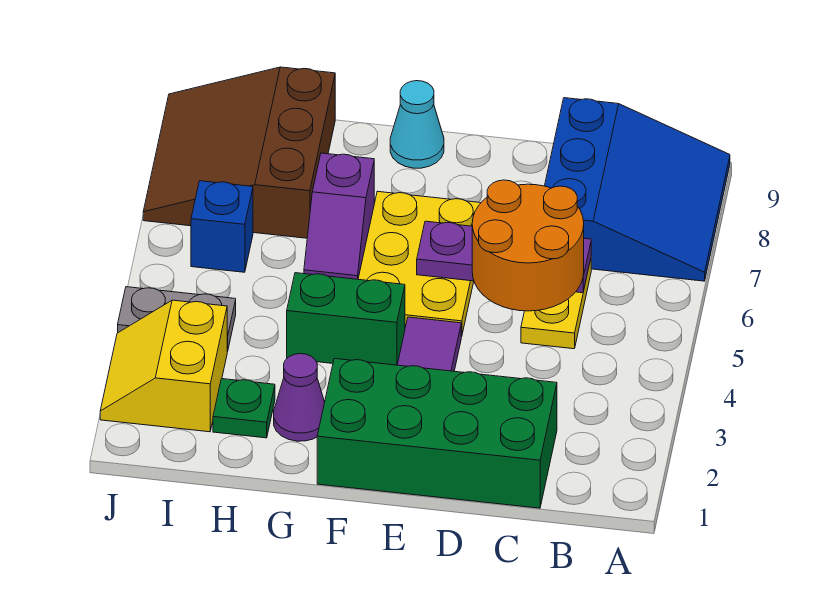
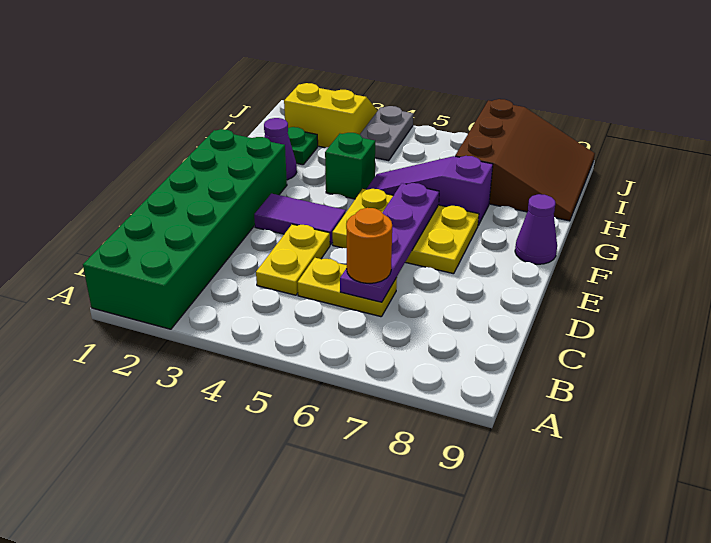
blue slope A7:C9 level 1 top C -> none
green brick C1:F2 level 1 -> green brick A1:F2 level 1
none -> yellow plate C4:D4 level 1
orange round brick C5:D6 level 3 -> orange round brick C6 level 3
purple plate C6:E6 level 2 -> purple plate C6:F6 level 2
green brick F4:G4 level 1 -> green brick G4 level 1
cyan cone F9 level 1 -> purple cone F9 level 1
purple slope G6:G7 level 1 top 7 -> purple slope G5:G7 level 1 top 7
brown slope H7:J9 level 1 top H -> brown slope H7:J9 level 1 top 7
blue brick I6 level 1 -> none

